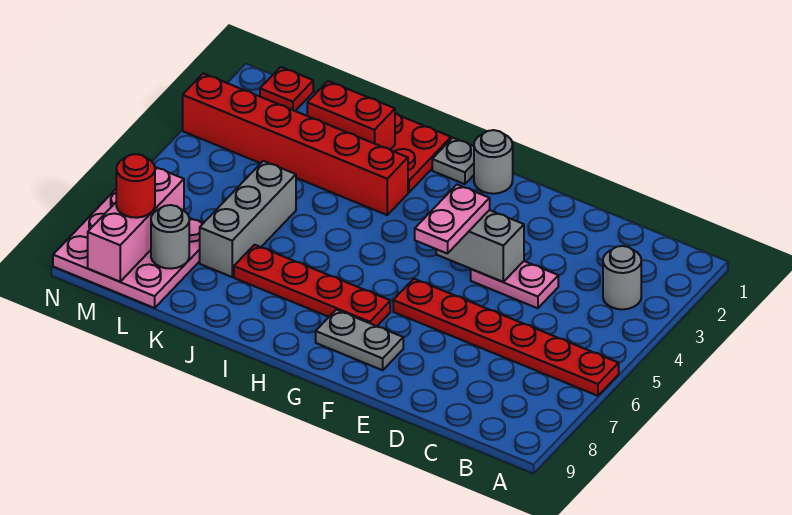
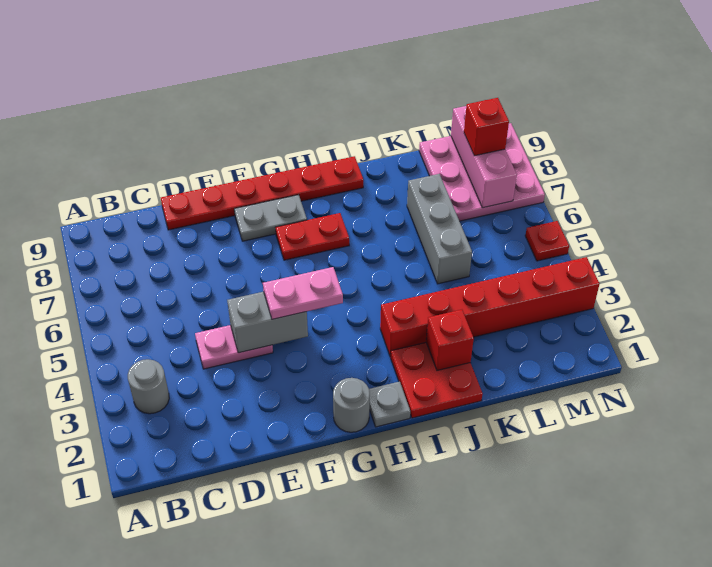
red plate A6:F6 level 1 -> red plate D9:I9 level 1
pink plate F4:F5 level 3 -> pink plate F4:G4 level 3
red plate G7:J7 level 1 -> red plate G7:H7 level 1
red brick J2:K2 level 2 -> red brick J2 level 2
grey round brick L8 level 2 -> none
red plate M1 level 1 -> red plate N5 level 1
red round brick M8 level 3 -> red brick M8 level 3

